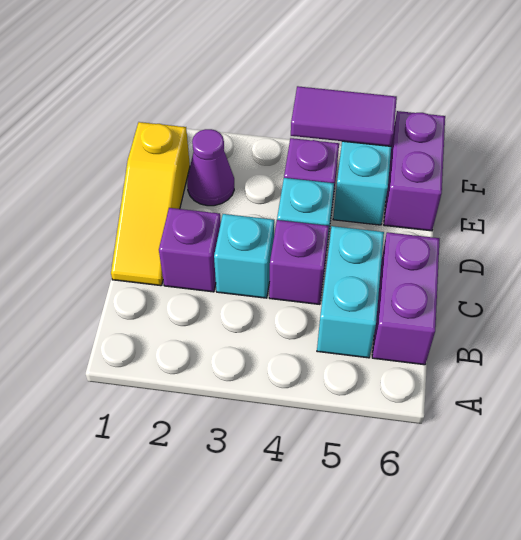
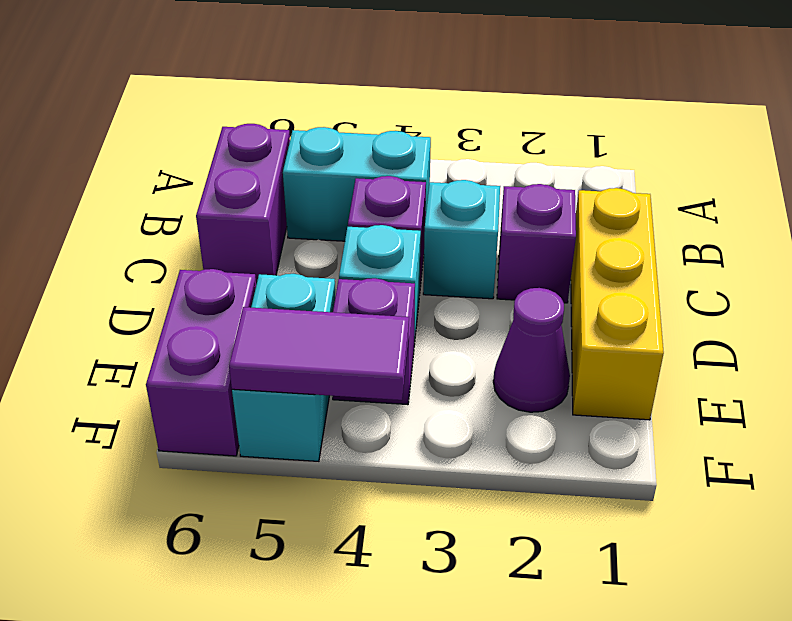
cyan brick B5:C5 level 1 -> cyan brick B4:B5 level 1
yellow slope C1:E1 level 1 top E -> yellow brick C1:E1 level 1

